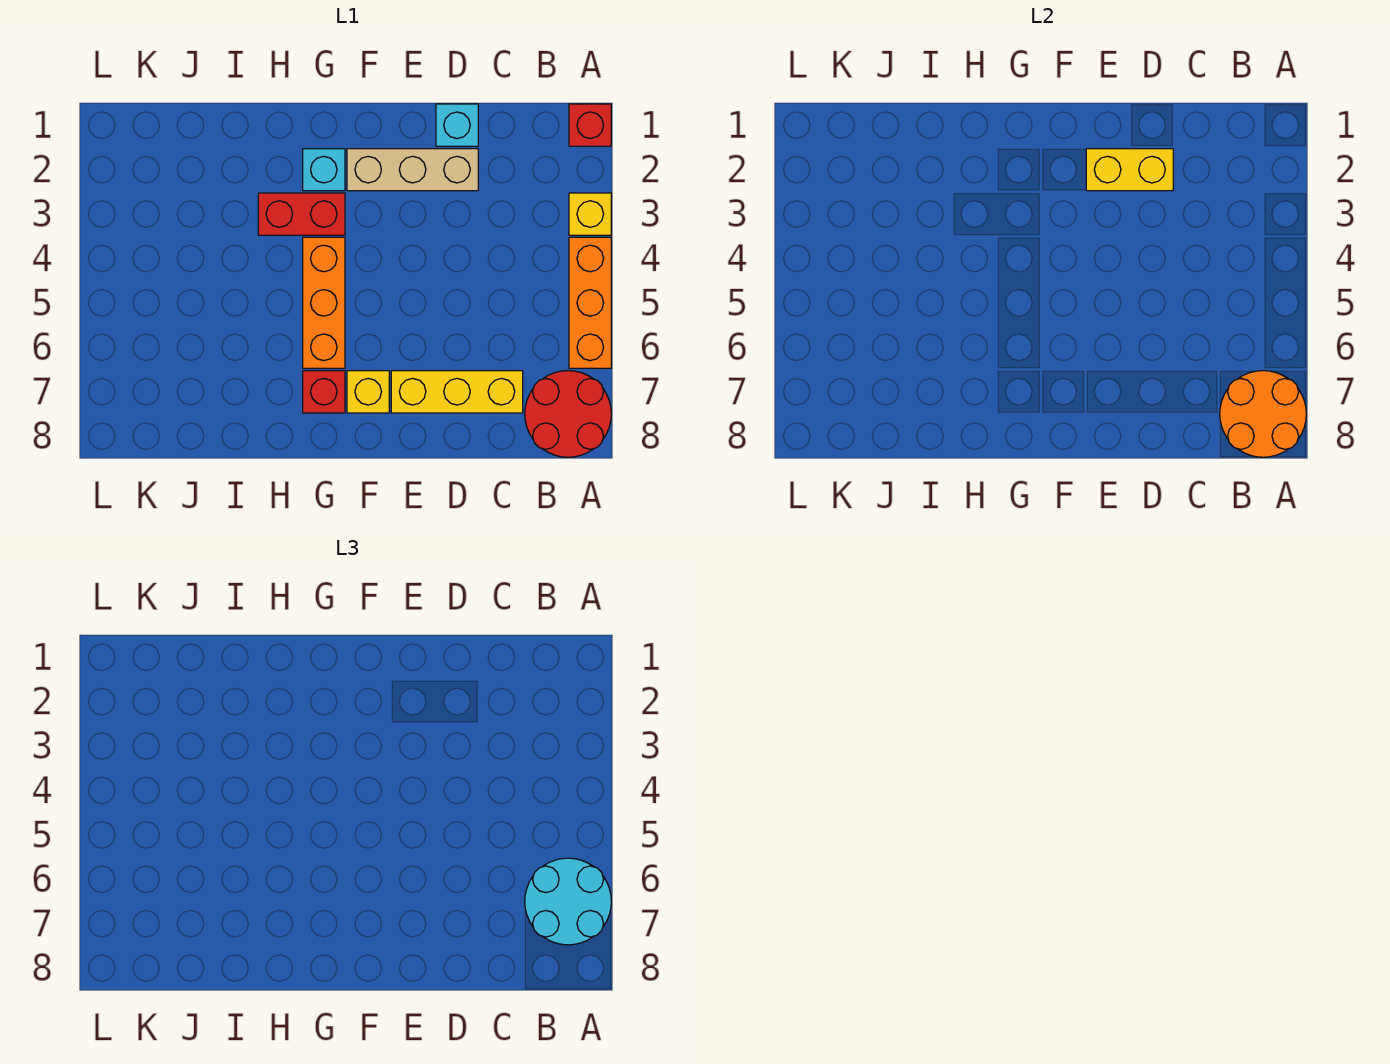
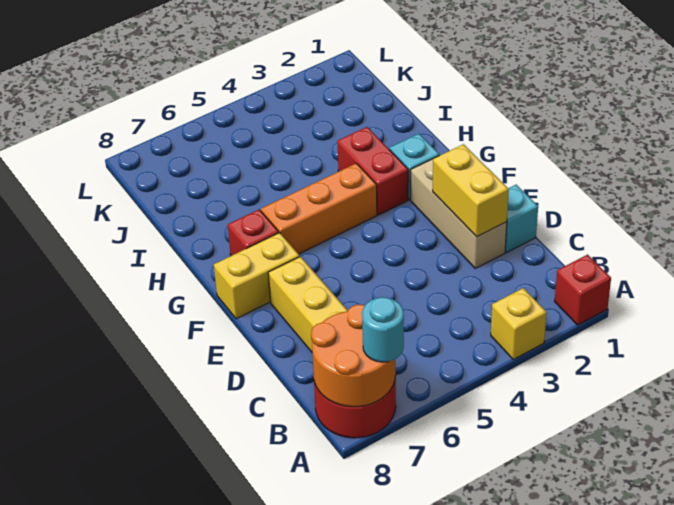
orange brick A4:A6 level 1 -> none
cyan round brick A6:B7 level 3 -> cyan round brick A7 level 3
yellow brick F7 level 1 -> yellow brick F7:F8 level 1

